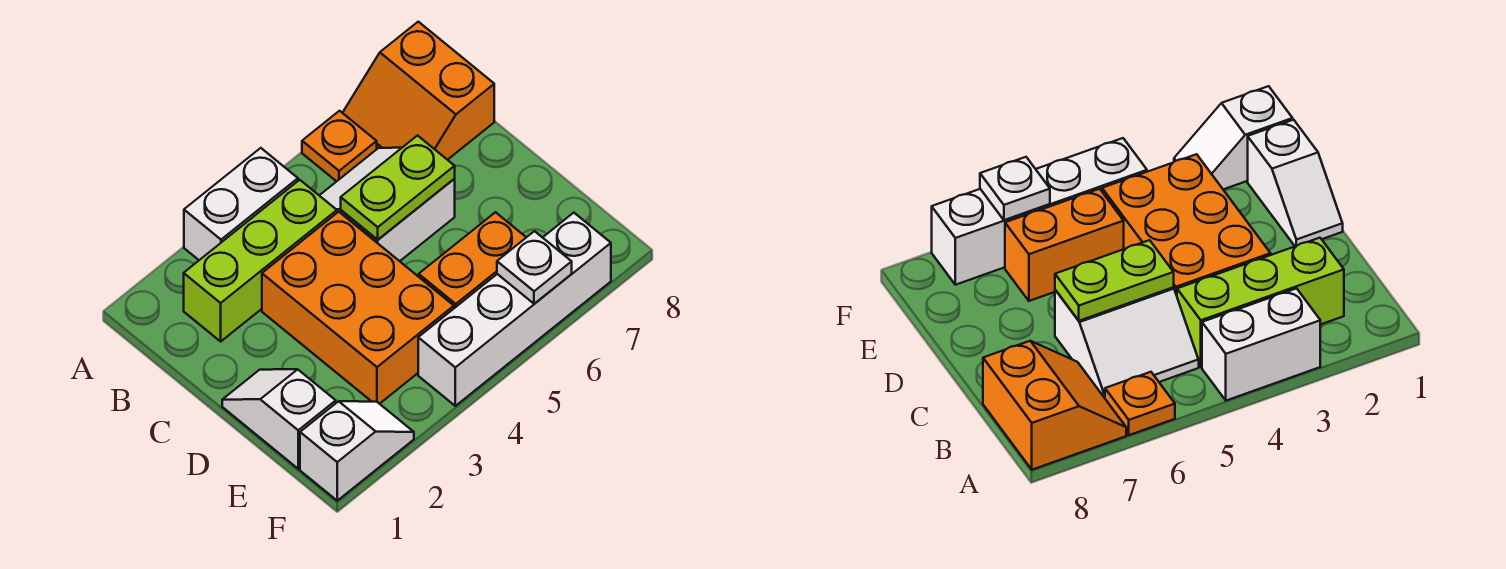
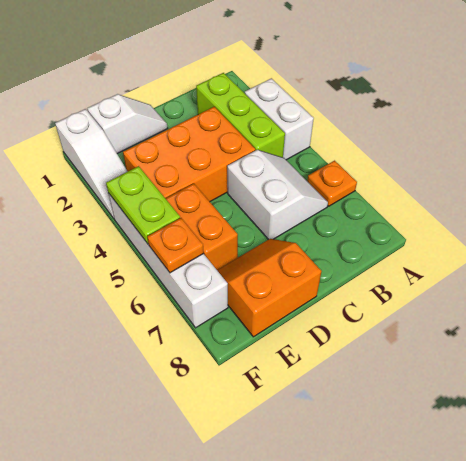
orange slope A7:B8 level 1 top 8 -> orange slope D7:E8 level 1 top 8
lime plate C5:C6 level 2 -> lime plate F4:F5 level 2
white slope F1:F2 level 1 top 1 -> white slope F1:F3 level 1 top 1
white plate F6 level 2 -> orange plate F6 level 2

